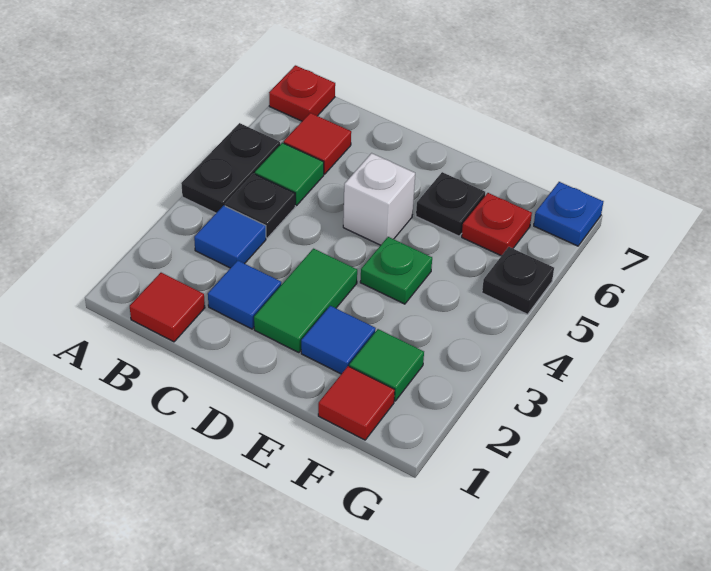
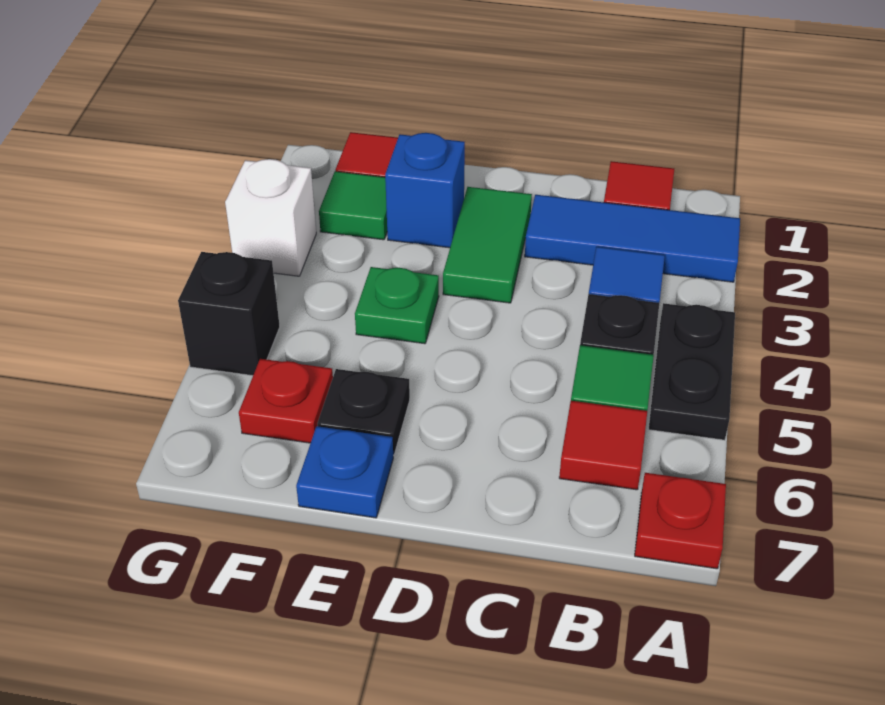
blue tile C2 level 1 -> blue tile A2:C2 level 1
white brick D5 level 1 -> white brick G3 level 1
blue tile E2 level 1 -> blue brick E2 level 1
black plate G5 level 1 -> black brick G5 level 1
blue plate G7 level 1 -> blue plate E7 level 1

